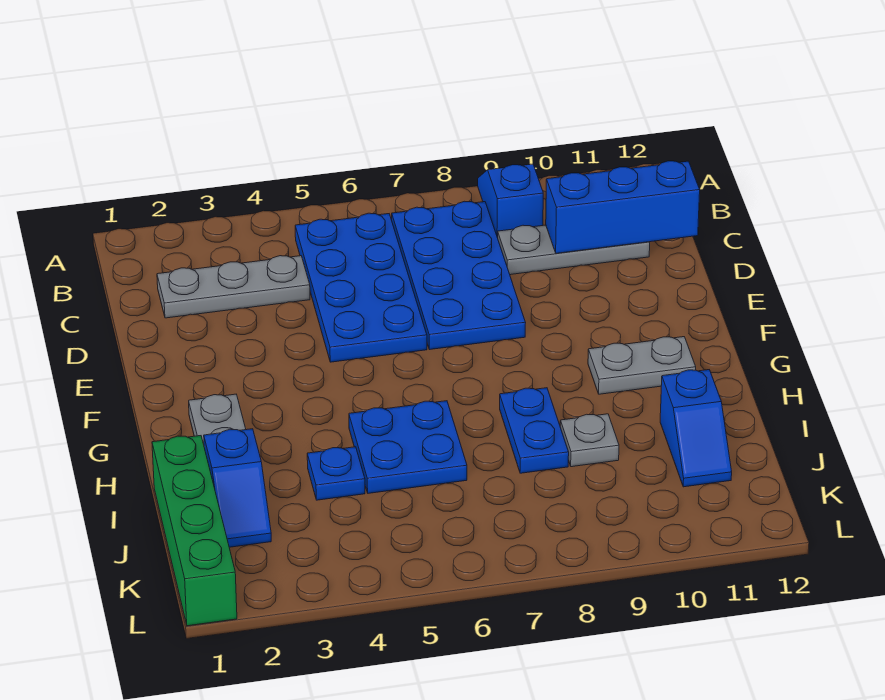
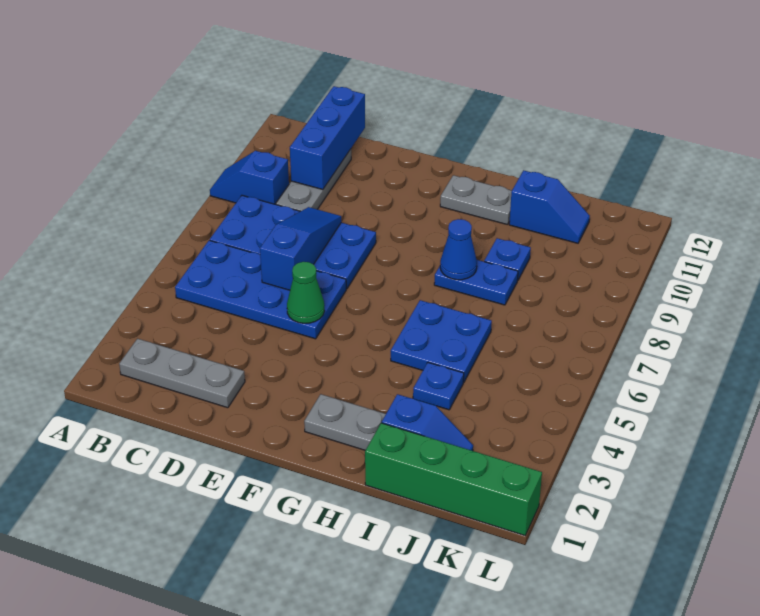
grey plate C2:C4 level 1 -> grey plate B2:D2 level 1
none -> blue slope D6:D8 level 2 top 6
none -> green cone E5 level 2
grey plate G10:G11 level 1 -> grey plate G11:H11 level 1
none -> blue cone H8 level 2
grey plate I9 level 1 -> blue plate I9 level 1

